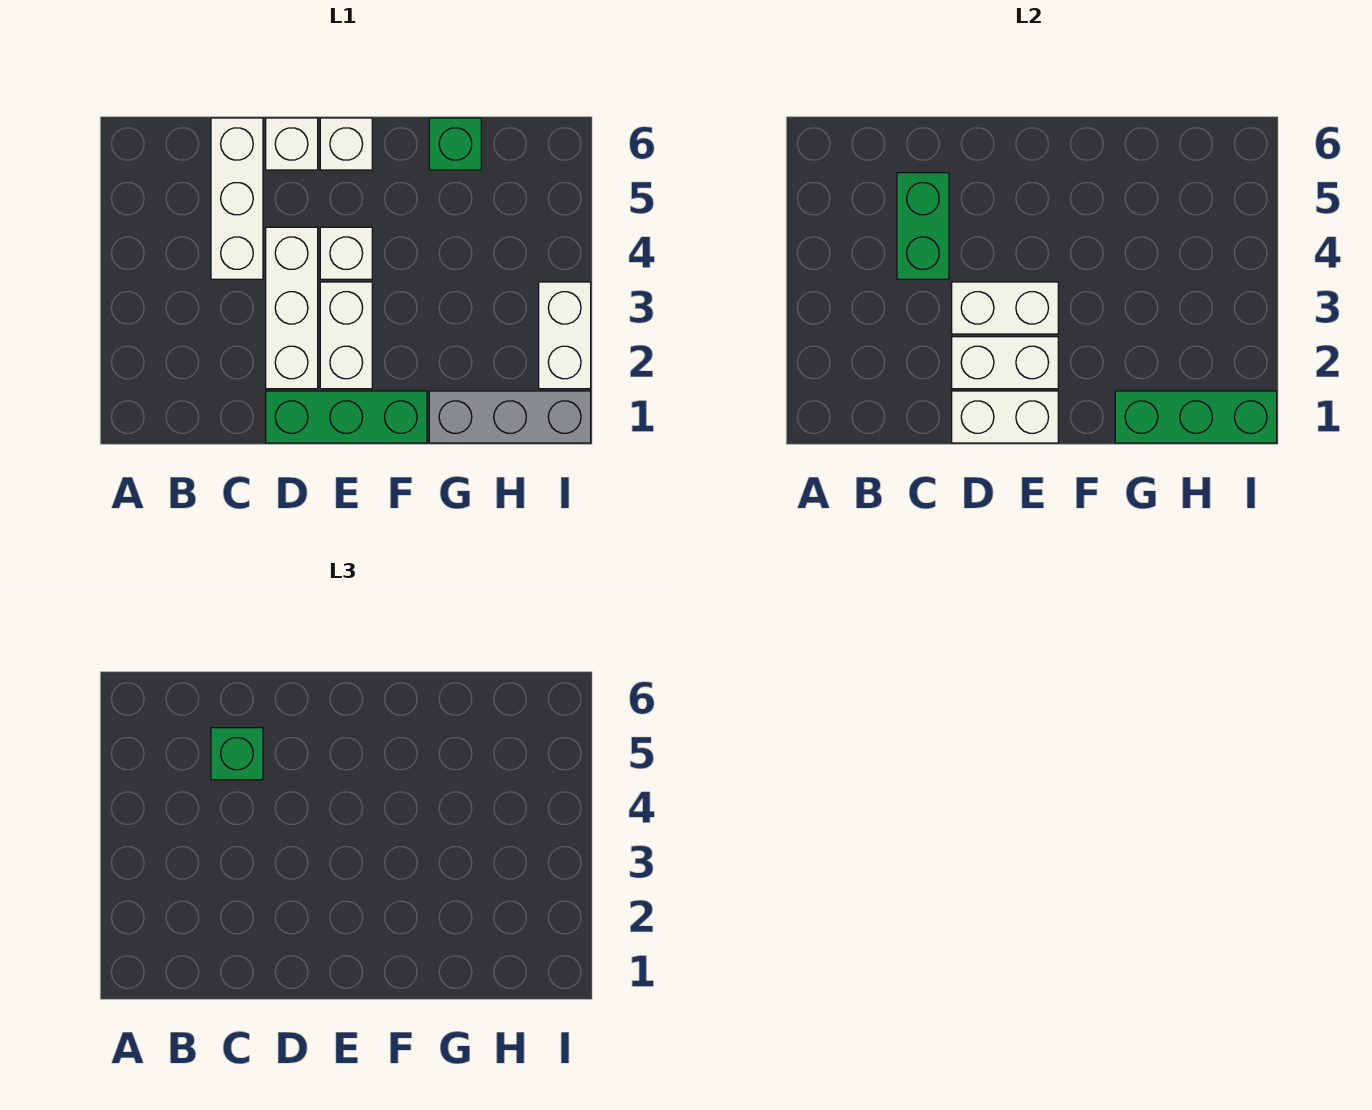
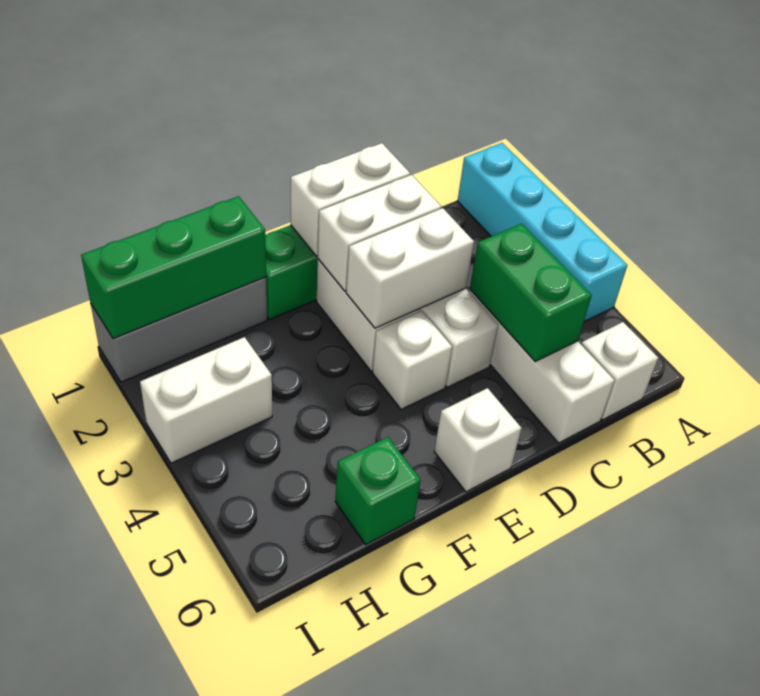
none -> cyan brick A1:A4 level 1
green brick C5 level 3 -> none
white brick D6 level 1 -> white brick B6 level 1
white brick I2:I3 level 1 -> white brick H3:I3 level 1

